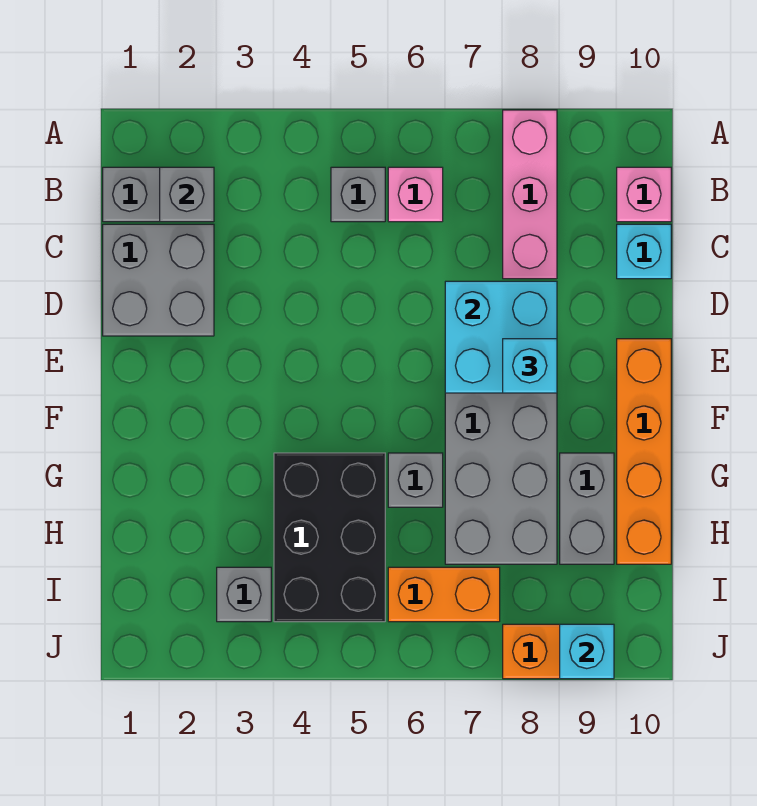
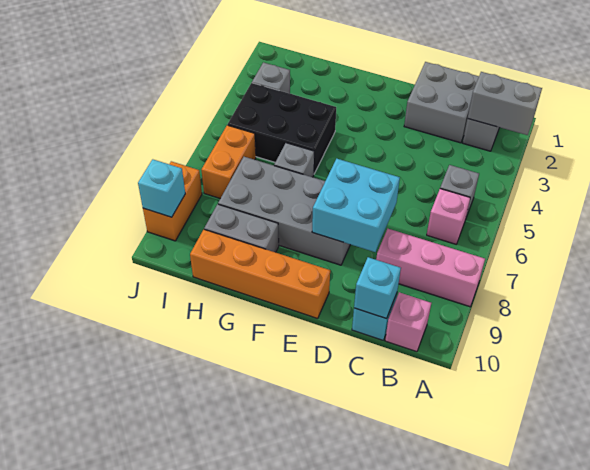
grey brick B2 level 2 -> grey brick A2:B2 level 2
cyan brick E8 level 3 -> cyan brick C10 level 2

